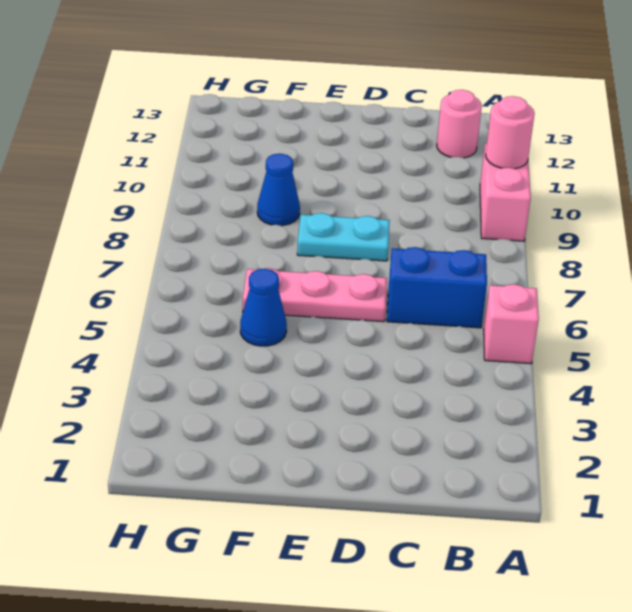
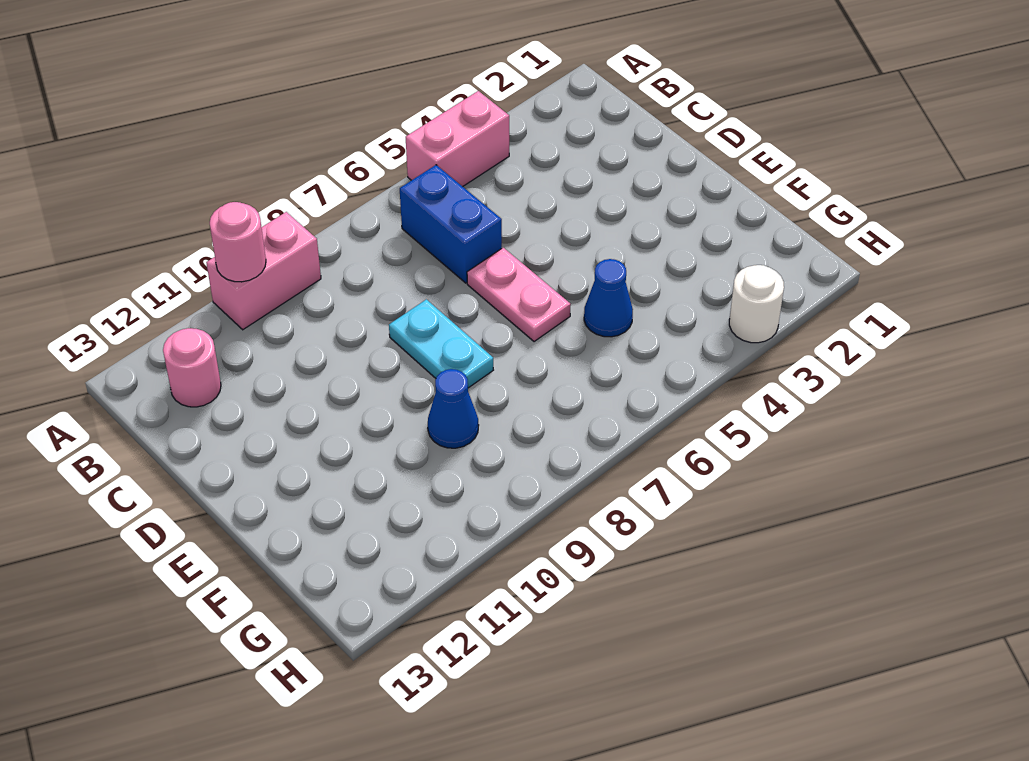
pink brick A5 level 1 -> pink brick A4:A5 level 1
pink plate D6:F6 level 1 -> pink plate D6:E6 level 1
none -> white round brick H3 level 1

